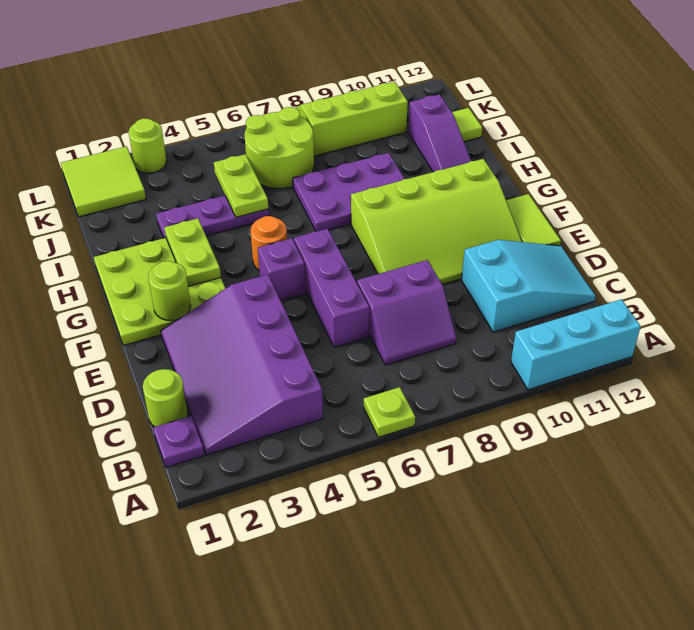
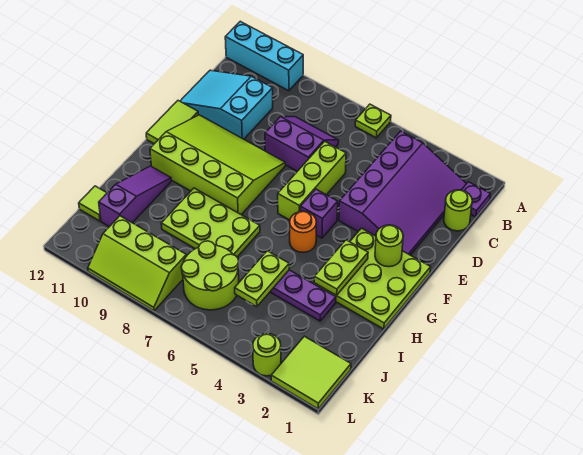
purple brick D6:F6 level 1 -> lime brick D6:F6 level 1
purple plate H7:I9 level 1 -> lime plate H7:I9 level 1

